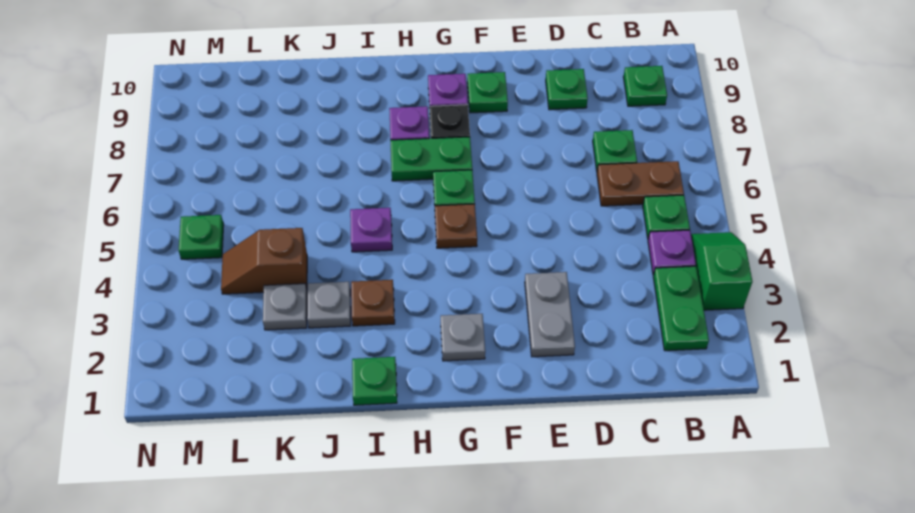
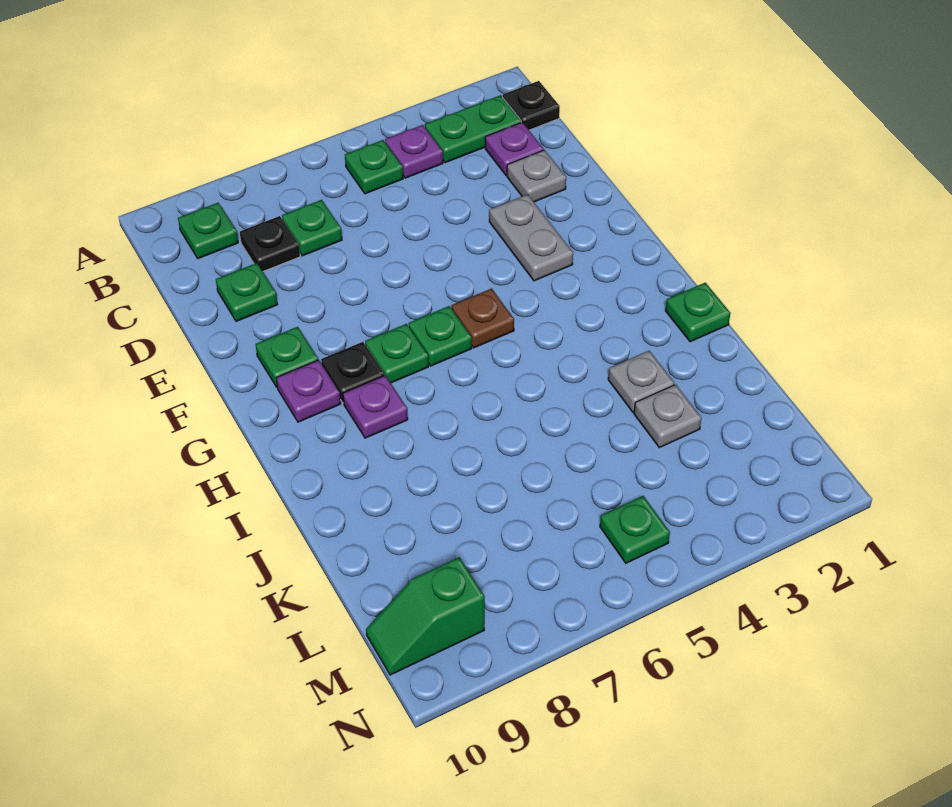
green slope A3:A4 level 1 top 3 -> green slope M9:M10 level 1 top 9
none -> black plate B1 level 1
brown plate B6:C6 level 1 -> none
none -> black plate C8 level 1
grey plate E2:E3 level 1 -> grey plate E3:F3 level 1
grey plate G2 level 1 -> grey plate D2 level 1
green plate G7:H7 level 1 -> green plate G7 level 1
brown plate I3 level 1 -> none
purple plate I5 level 1 -> purple plate C2 level 1
brown slope K4:L4 level 1 top K -> none

